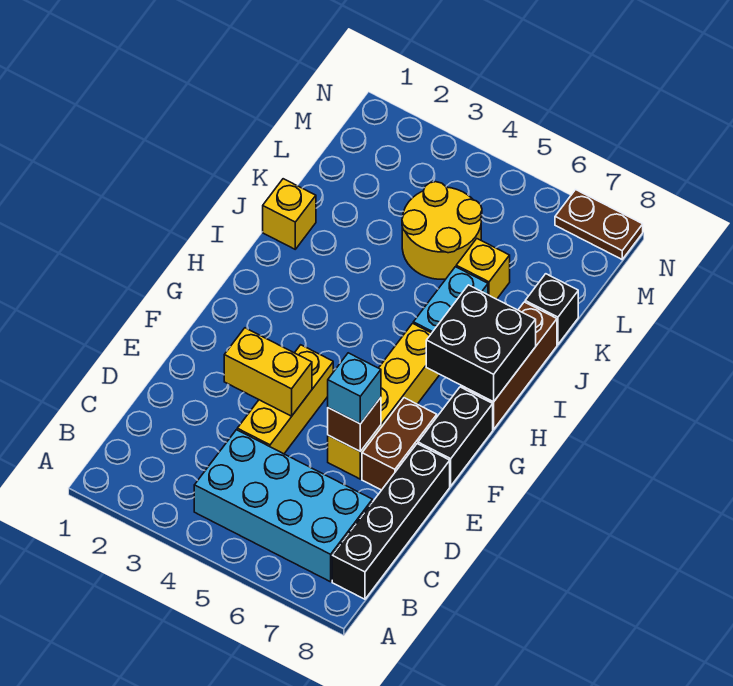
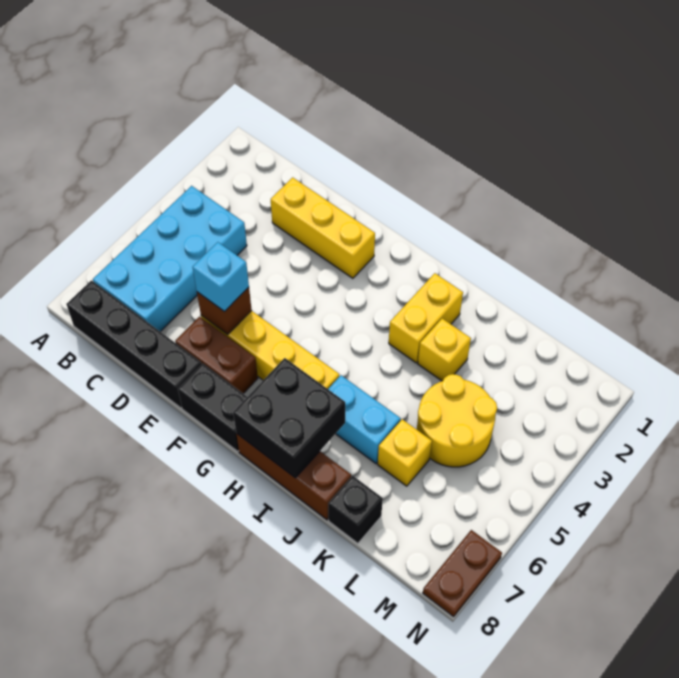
yellow brick D4:F4 level 1 -> yellow brick D2:F2 level 1
yellow brick E3:E4 level 2 -> yellow brick I2:I3 level 1
yellow brick J1 level 1 -> yellow brick J3 level 1

